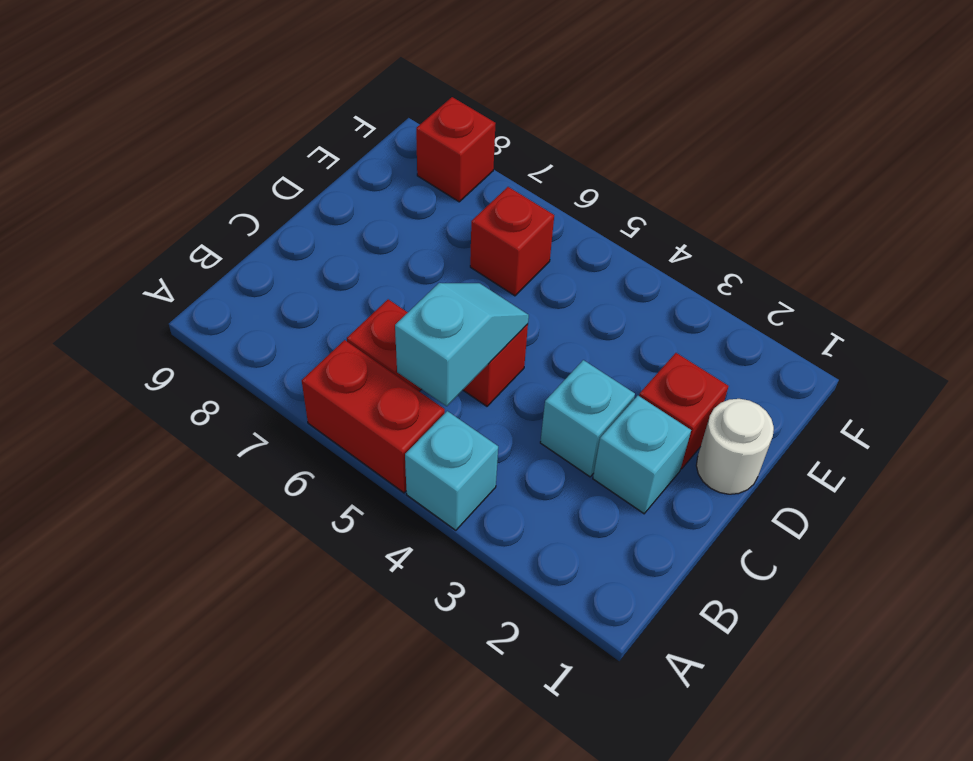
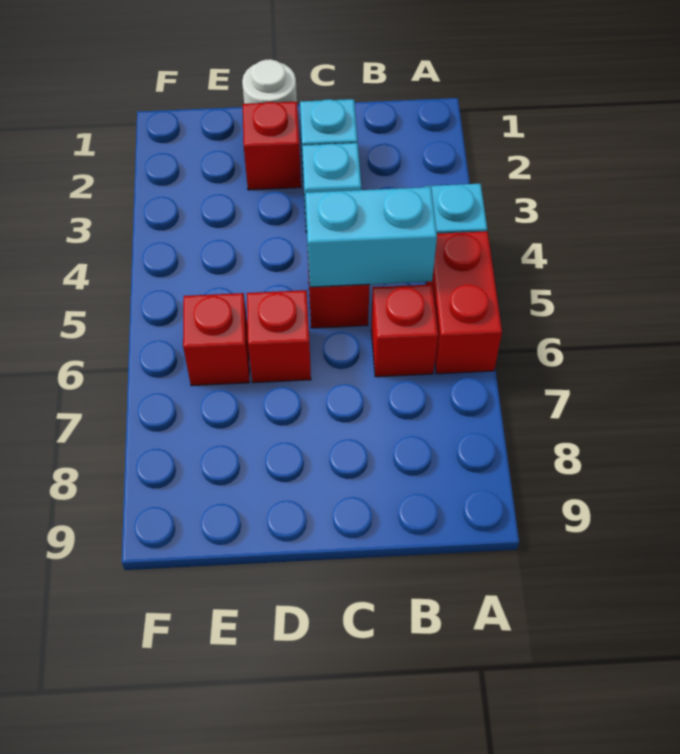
cyan slope B5:C5 level 2 top B -> cyan brick B5:C5 level 2
red brick F8 level 1 -> red brick D6 level 1

